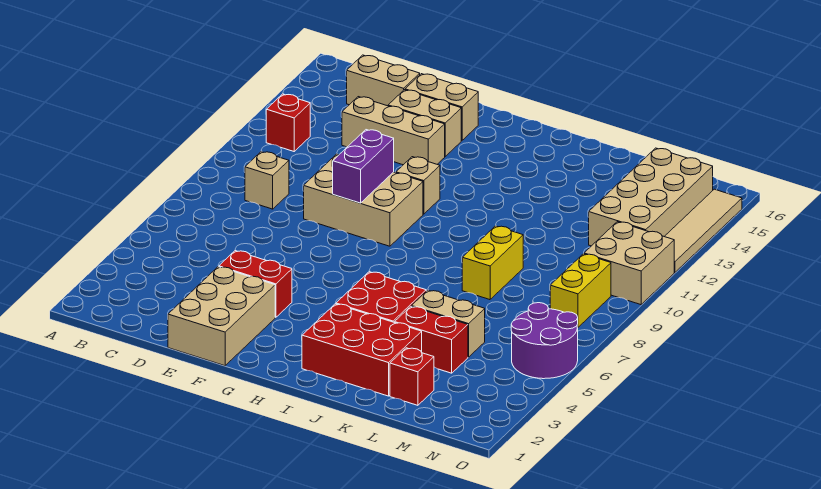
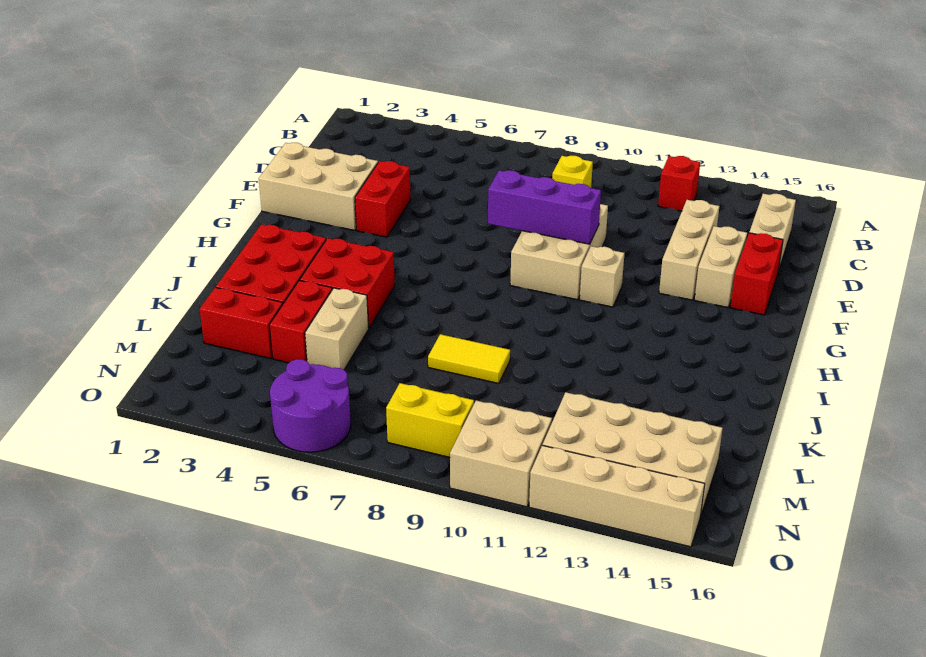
tan brick C9 level 1 -> yellow brick C9 level 1
tan brick E15:F15 level 1 -> red brick E15:F15 level 1
purple brick F9:F10 level 2 -> purple brick F8:F10 level 2
yellow brick K8:K9 level 1 -> yellow tile K8:K9 level 1
red brick L2 level 1 -> red brick L2:L3 level 1
tan tile O12:O15 level 1 -> tan brick O12:O15 level 1

